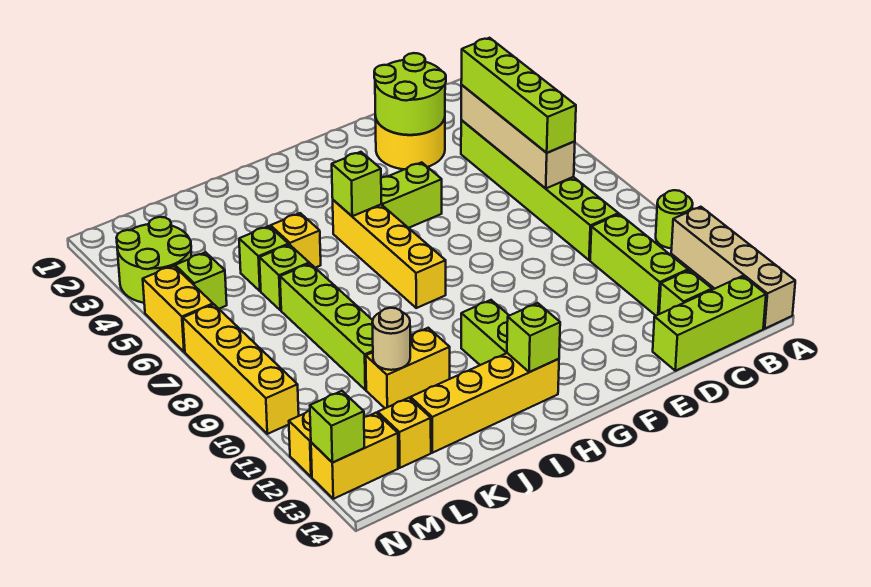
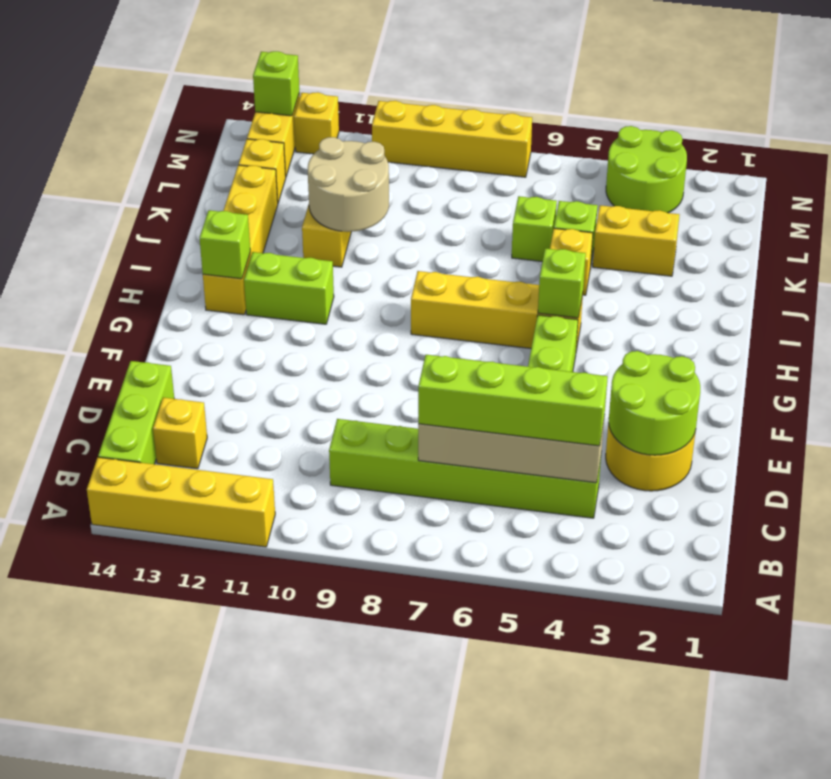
lime round brick A10 level 1 -> none
tan brick A11:A14 level 1 -> yellow brick A11:A14 level 1
lime brick C10:C12 level 1 -> none
lime brick C13 level 1 -> yellow brick C13 level 1
lime brick K7:K10 level 1 -> none
tan round brick K11 level 2 -> tan round brick J10:K11 level 2
lime brick M5 level 1 -> none
yellow brick N5:N6 level 1 -> yellow brick K3:K4 level 1

